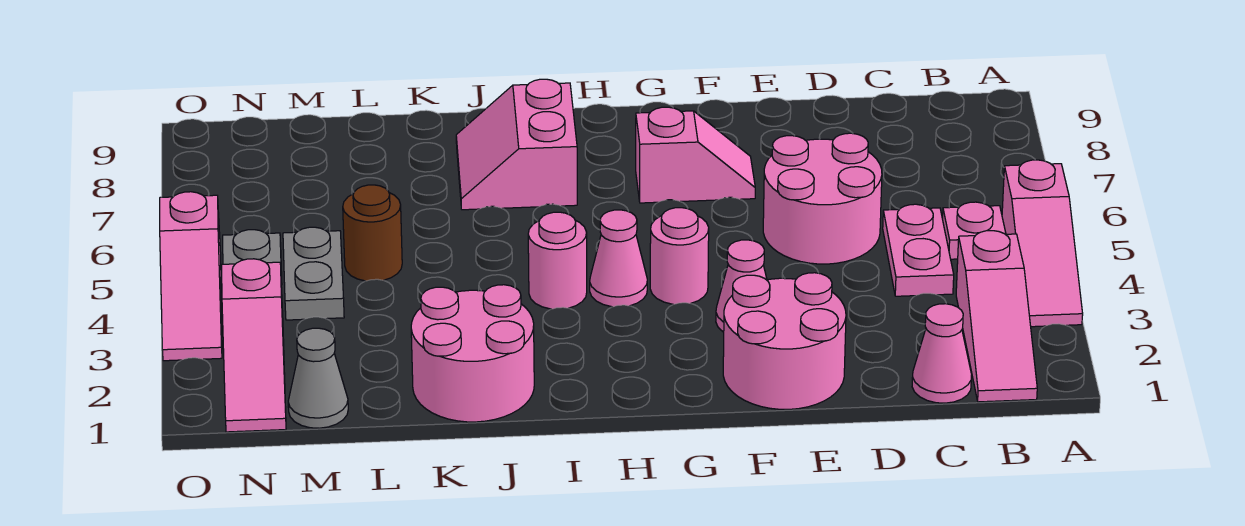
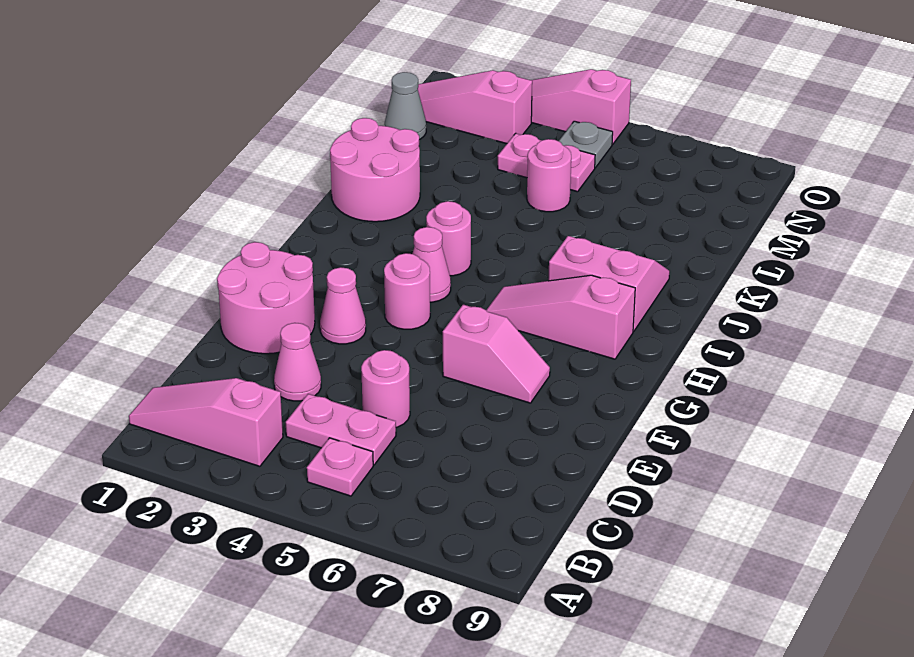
pink slope A3:A5 level 1 top 5 -> pink slope H6:H8 level 1 top 8
pink cone C1 level 1 -> pink cone D3 level 1
pink round brick D5:E6 level 1 -> pink round brick D5 level 1
pink slope F7:G7 level 1 top G -> pink slope F6:F7 level 1 top 6
brown round brick L5 level 1 -> pink round brick L5 level 1
grey plate M4:M5 level 1 -> pink plate M4:M5 level 1

